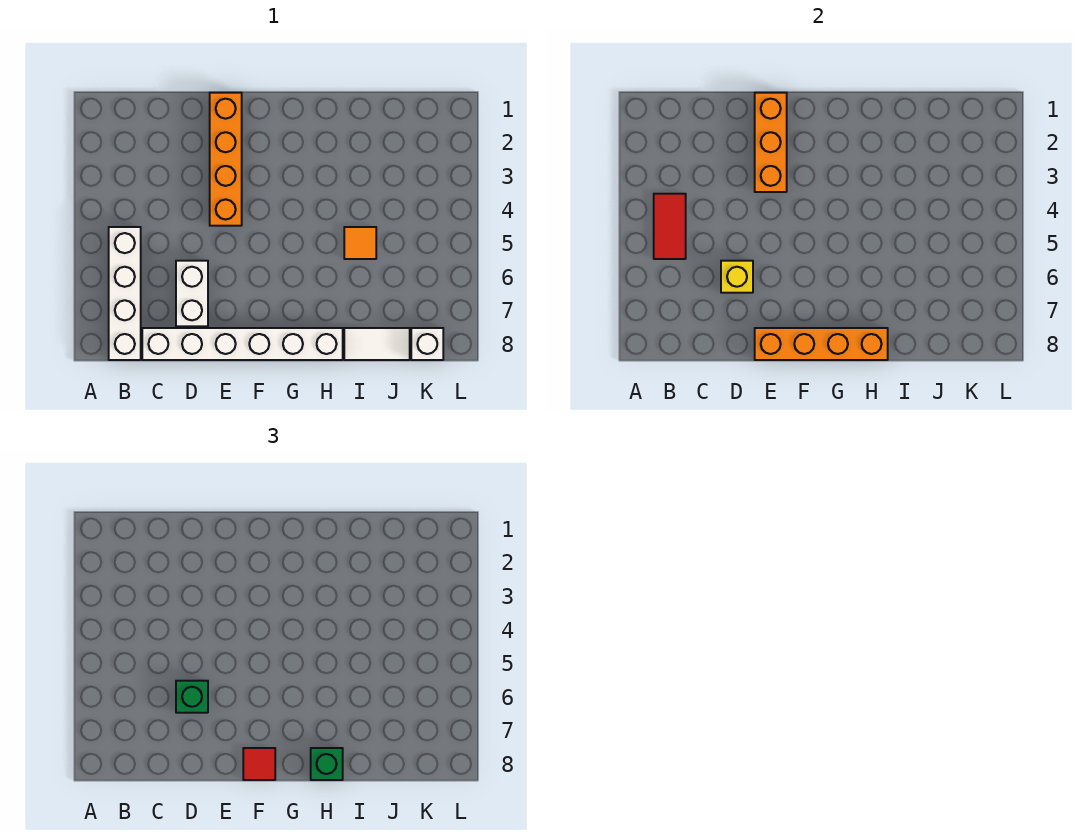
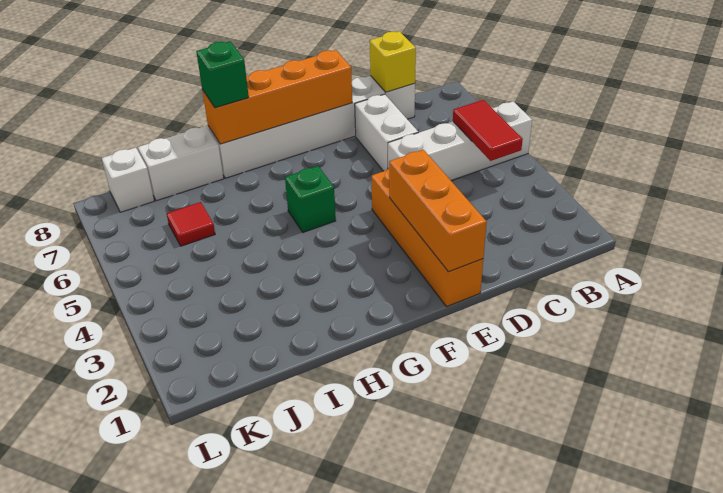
white brick B5:B8 level 1 -> white brick A5:D5 level 1
yellow brick D6 level 2 -> yellow brick C8 level 2
green brick D6 level 3 -> green brick G5 level 1
red tile F8 level 3 -> red tile J6 level 1
orange tile I5 level 1 -> none
white tile I8:J8 level 1 -> white brick I8:J8 level 1

